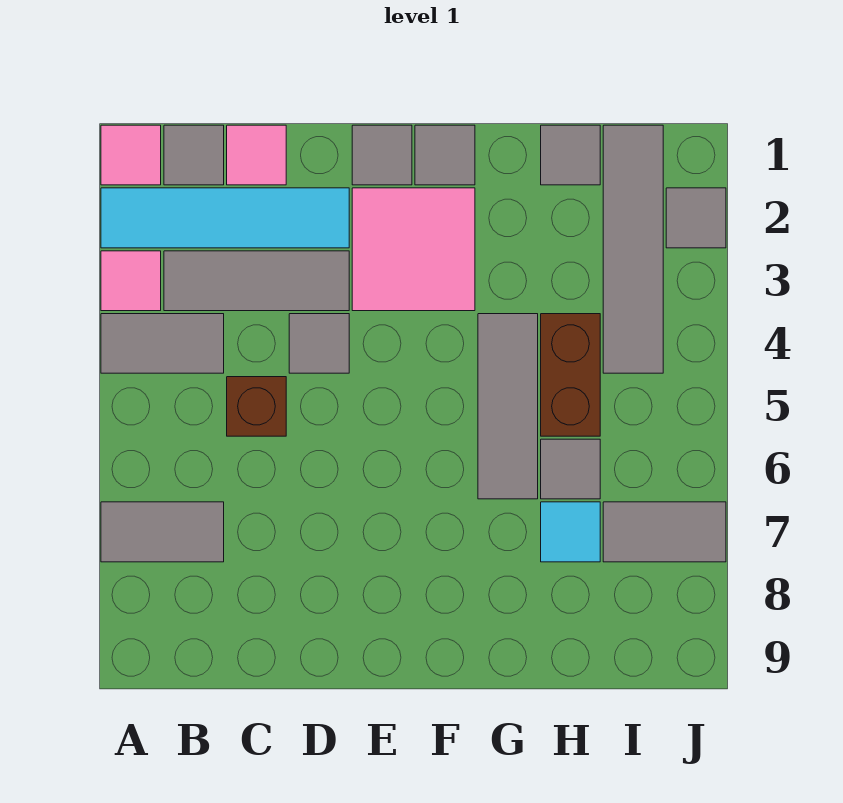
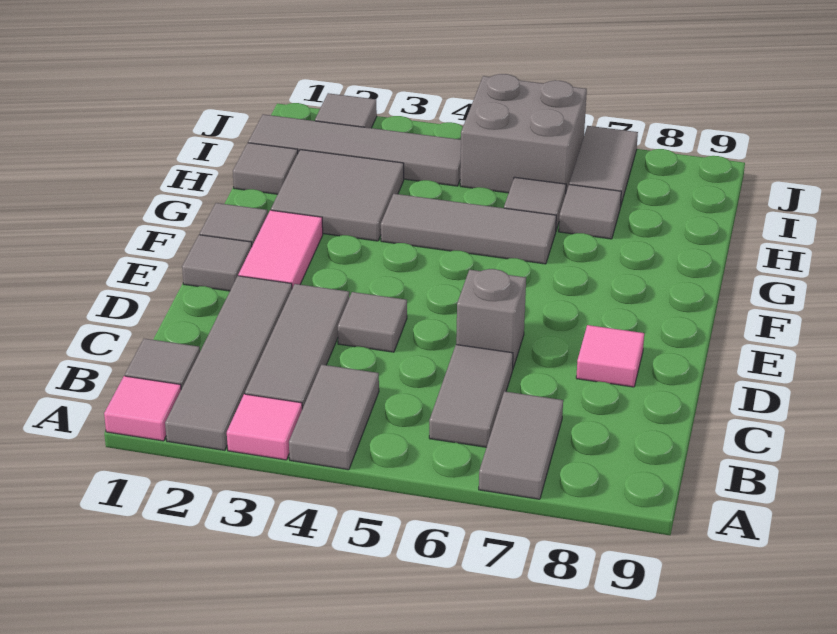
cyan tile A2:D2 level 1 -> grey tile A2:D2 level 1
none -> grey tile B6:C6 level 1
pink tile C1 level 1 -> pink tile D8 level 1
brown brick C5 level 1 -> none
none -> grey brick D6 level 1
pink tile E2:F3 level 1 -> pink tile E2:F2 level 1
none -> grey tile G2:H3 level 1
brown brick H4:H5 level 1 -> none
cyan tile H7 level 1 -> grey tile H7 level 1
none -> grey brick I5:J6 level 1

